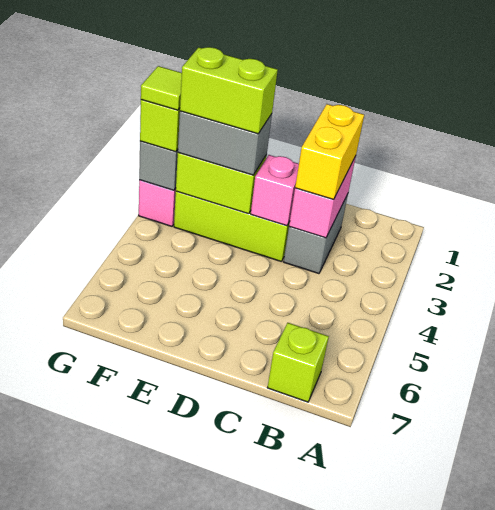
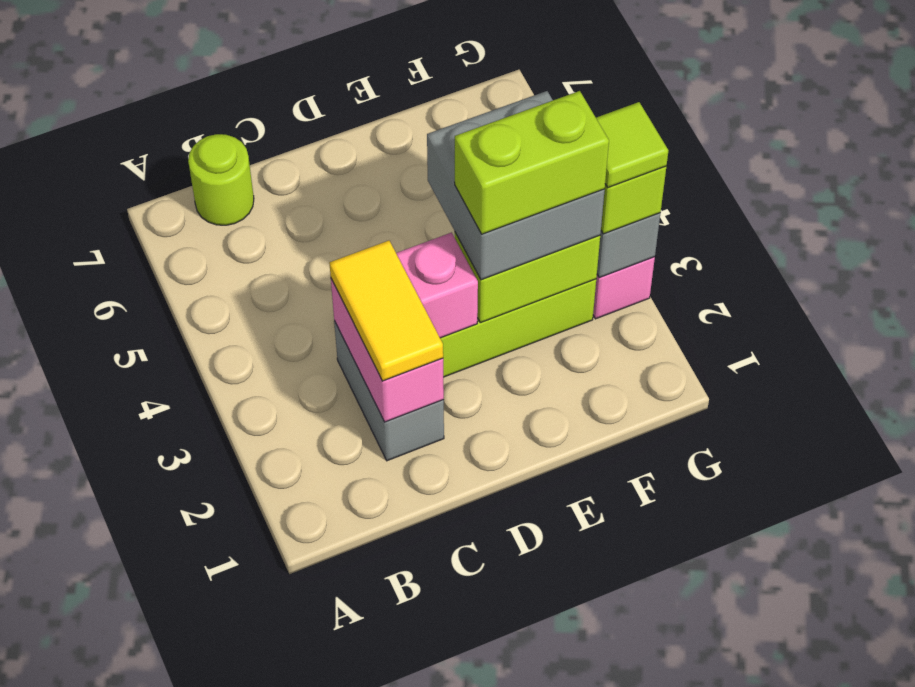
lime brick B7 level 1 -> lime round brick B7 level 1
yellow brick C2:C3 level 3 -> yellow tile C2:C3 level 3
grey brick E3:F3 level 3 -> grey brick E3:F4 level 3

